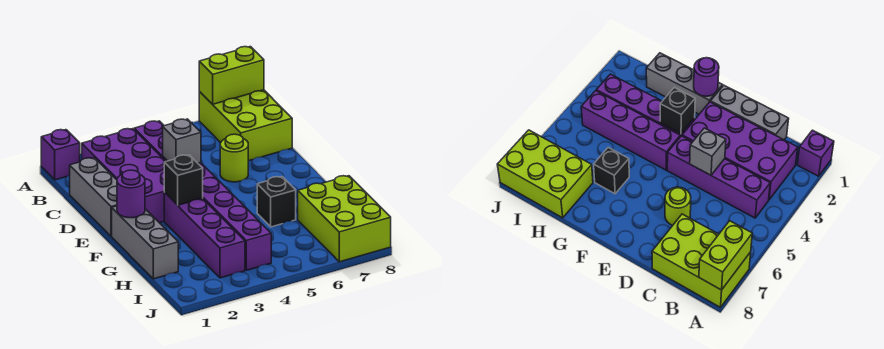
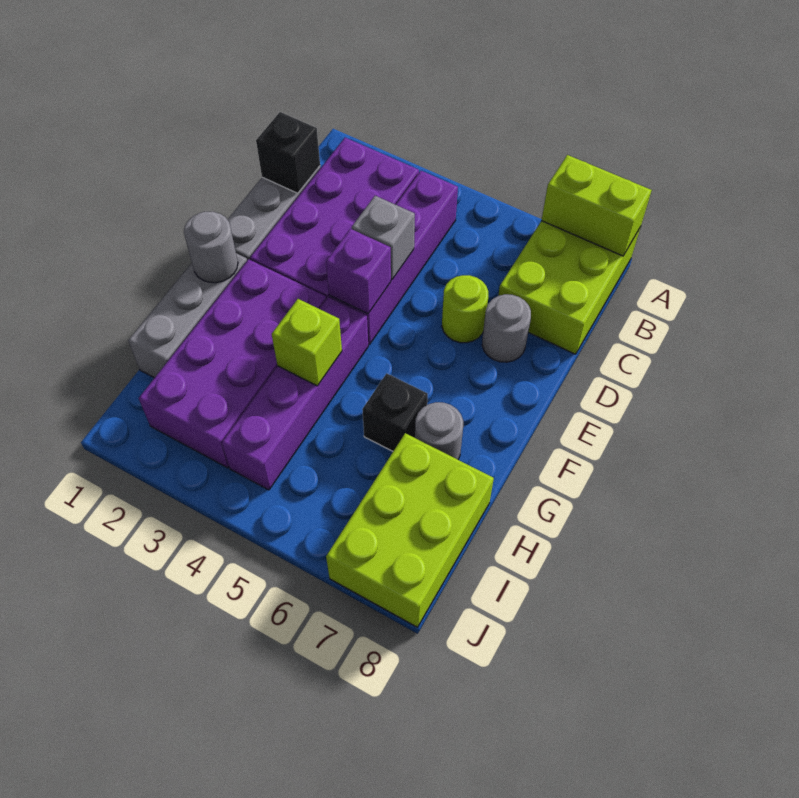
purple brick A1 level 1 -> purple brick E4 level 2
none -> grey round brick D7 level 1
purple round brick F1 level 2 -> grey round brick F1 level 2
purple brick F3:I3 level 1 -> purple brick F2:I3 level 1
black brick F3 level 2 -> black brick C1 level 2
none -> lime brick G4 level 2
none -> grey round brick G7 level 1

